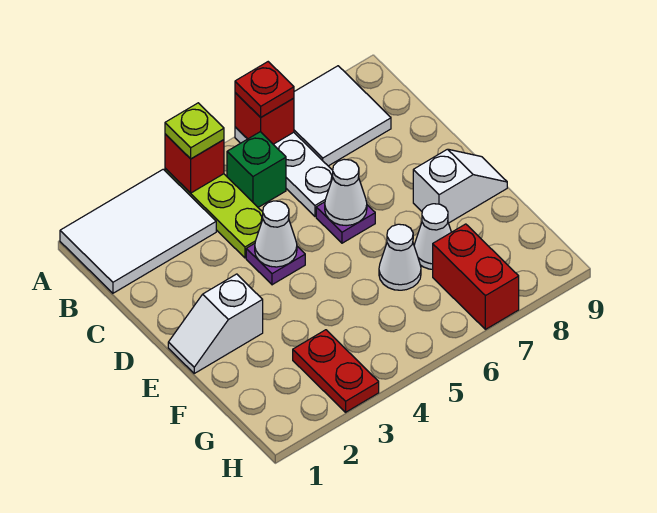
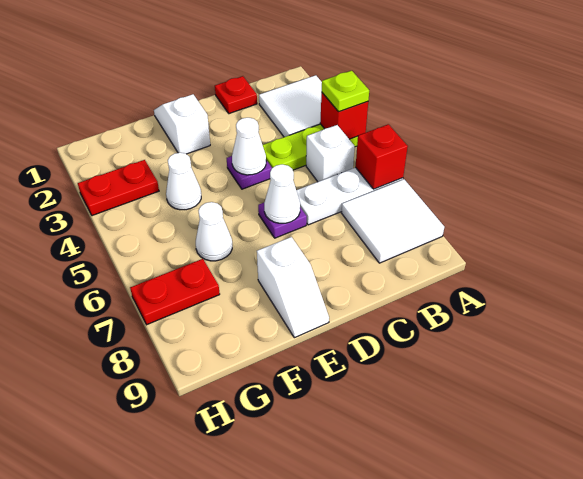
white tile A1:B3 level 1 -> white tile A2:B3 level 1
red plate A6 level 3 -> red plate C1 level 1
green brick B5 level 1 -> white brick B5 level 1
white cone F7 level 1 -> white cone F4 level 1
red brick G7:H7 level 1 -> red plate G7:H7 level 1

